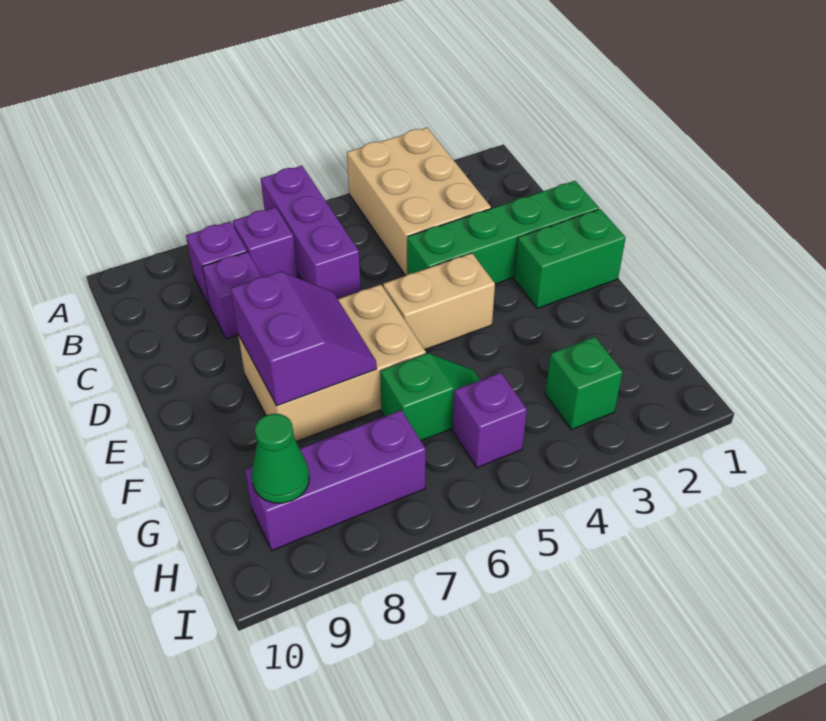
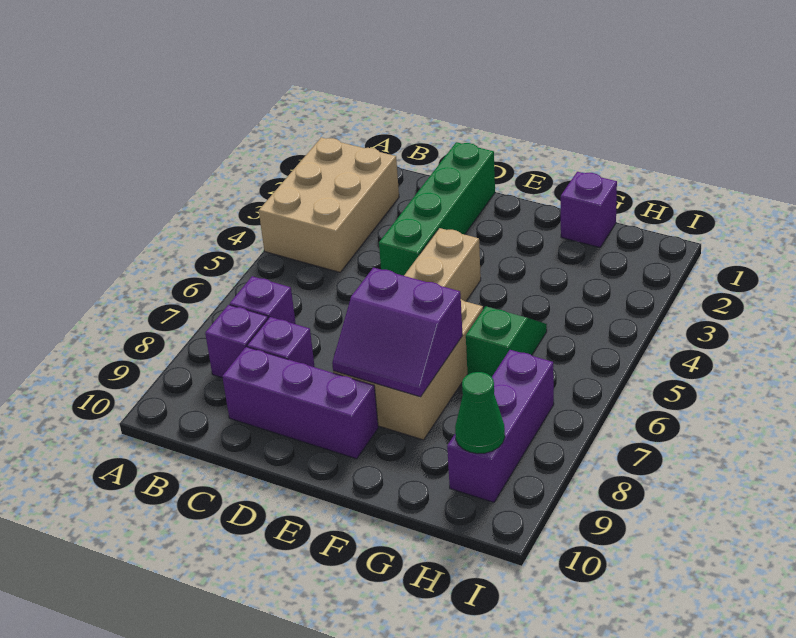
tan brick A3:C4 level 1 -> tan brick A2:B4 level 1
purple brick A6:C6 level 1 -> purple brick C9:E9 level 1
green brick E1:E2 level 1 -> none
purple slope E7:F8 level 2 top 8 -> purple slope E7:F8 level 2 top 7
green brick H3 level 1 -> none
purple brick H5 level 1 -> purple brick G1 level 1

